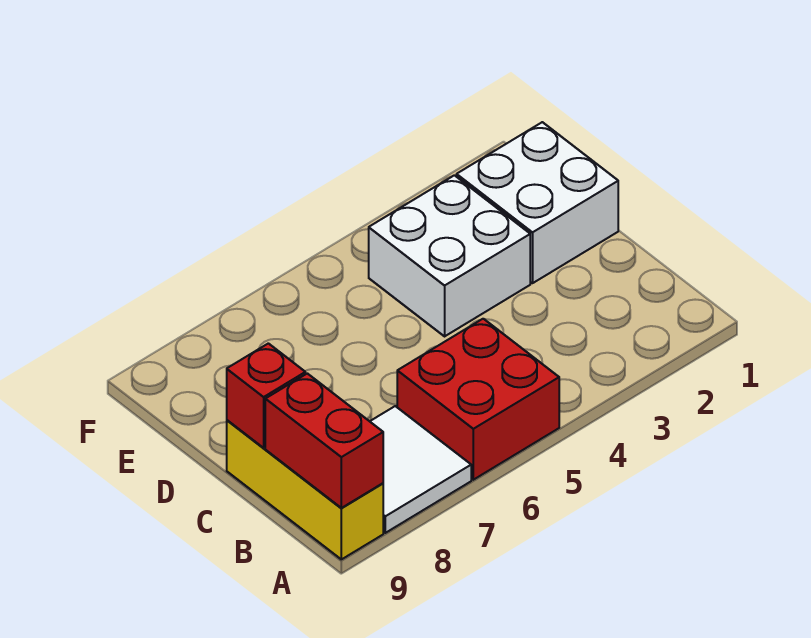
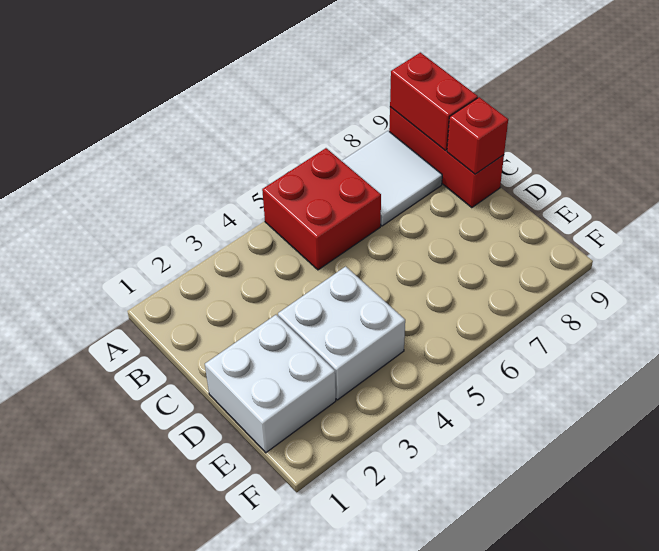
yellow brick A9:C9 level 1 -> red brick A9:C9 level 1

